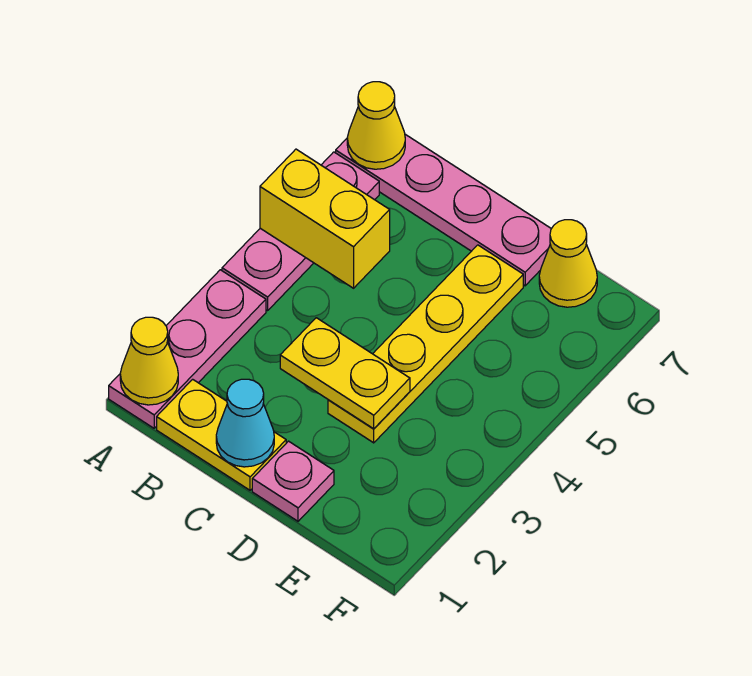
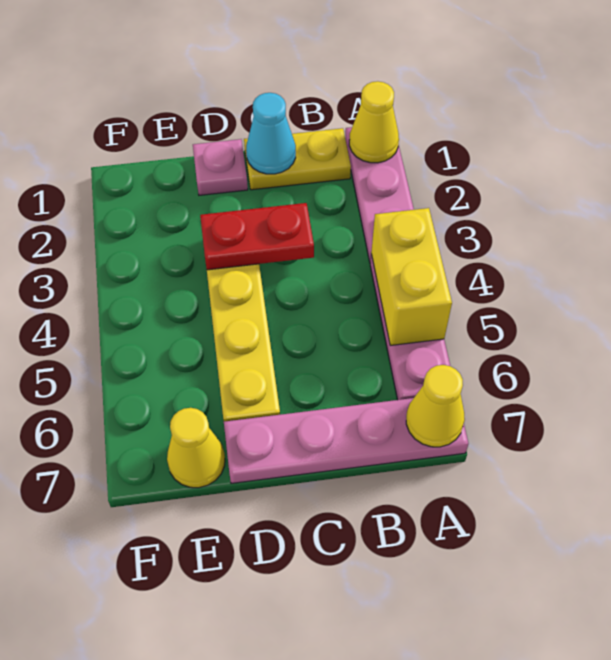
yellow brick A5:B5 level 2 -> yellow brick A4:A5 level 2
yellow plate C3:D3 level 2 -> red plate C3:D3 level 2

